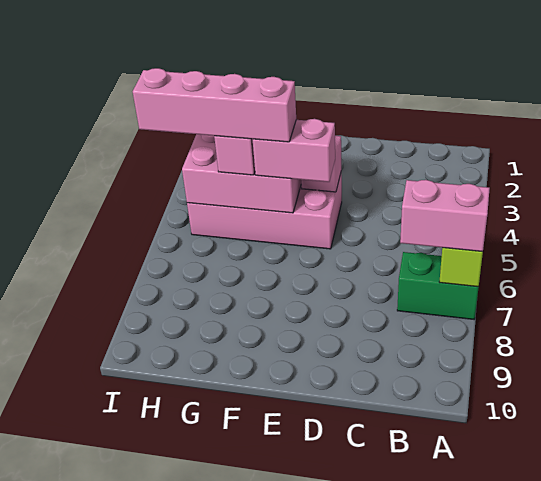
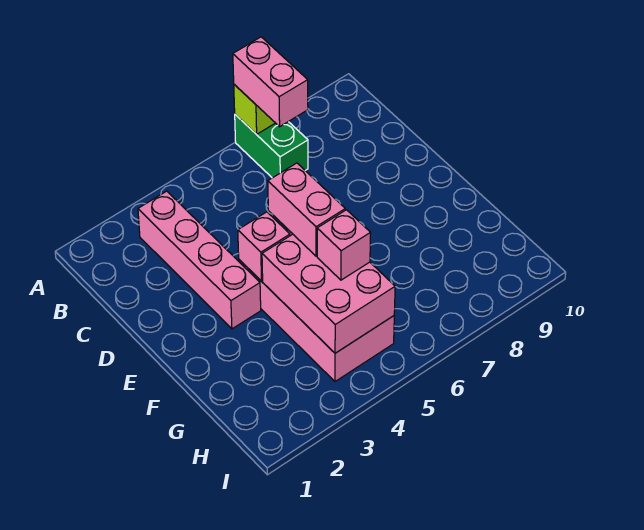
pink brick F5:I5 level 4 -> pink brick B3:E3 level 1

